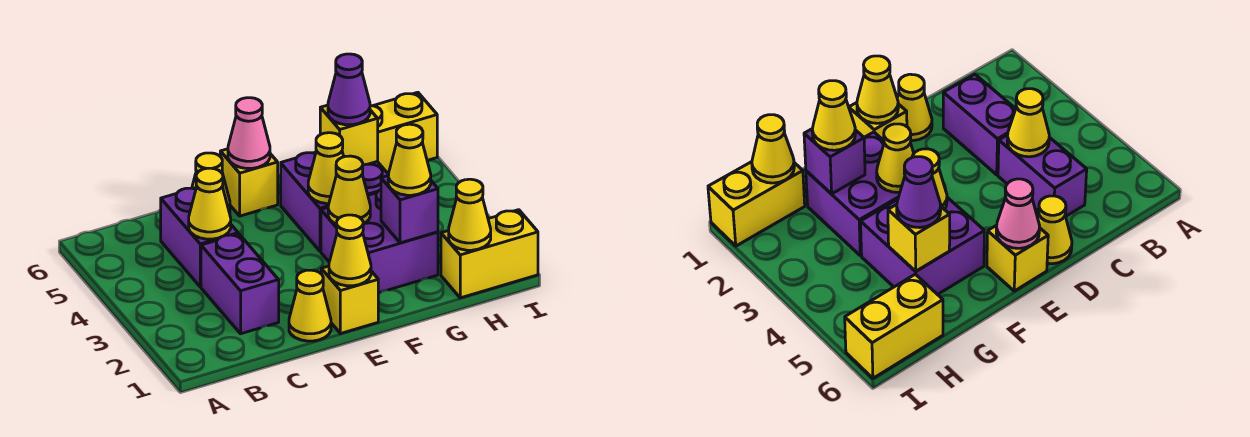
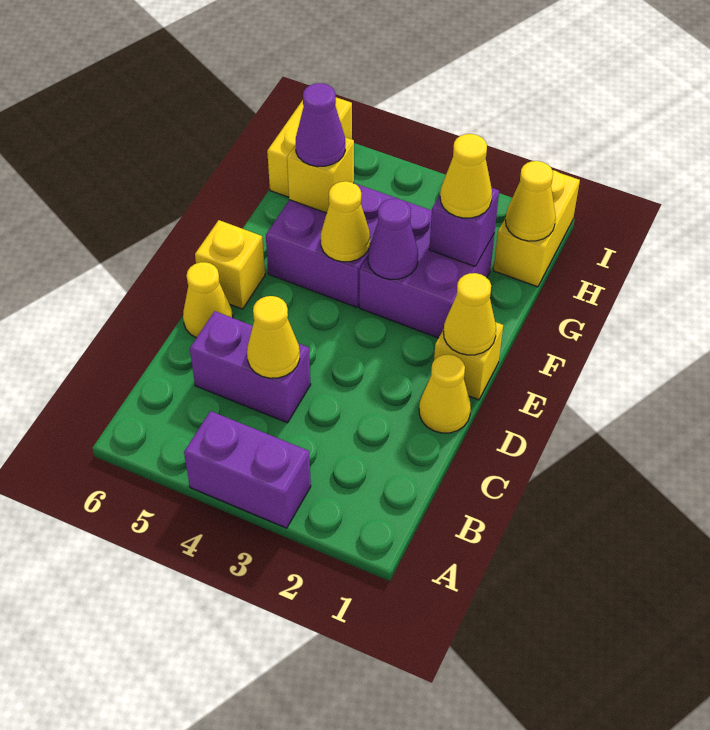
purple brick C2:C3 level 1 -> purple brick A3:A4 level 1
pink cone E6 level 2 -> none
yellow cone F3 level 2 -> purple cone F3 level 2

